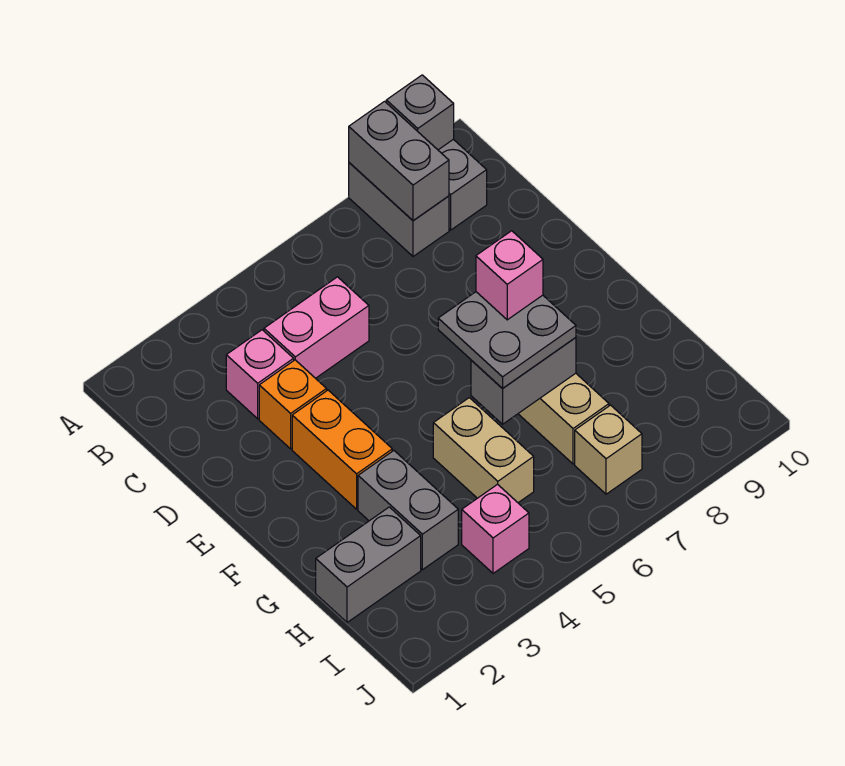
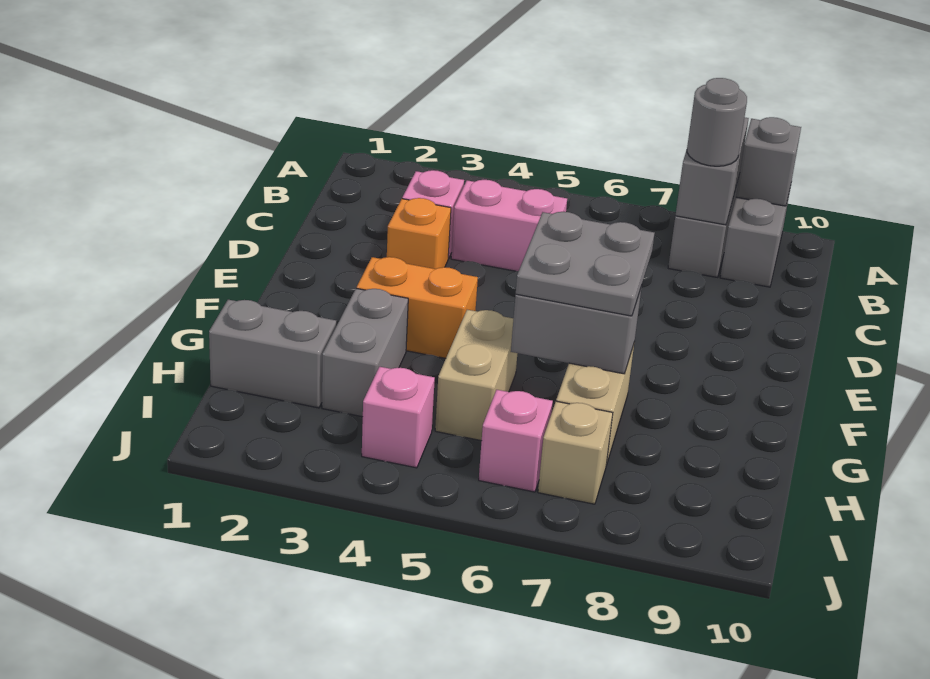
none -> grey round brick B8 level 3
orange brick E3:F3 level 1 -> orange brick F3:F4 level 1
pink brick F7 level 4 -> pink brick I6 level 1

